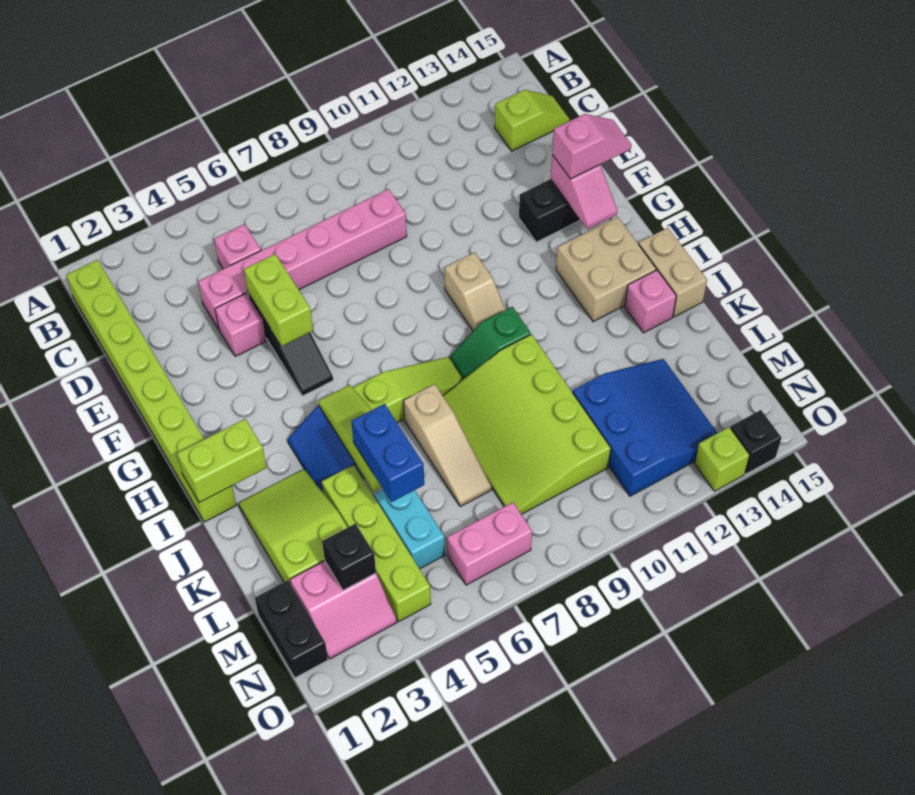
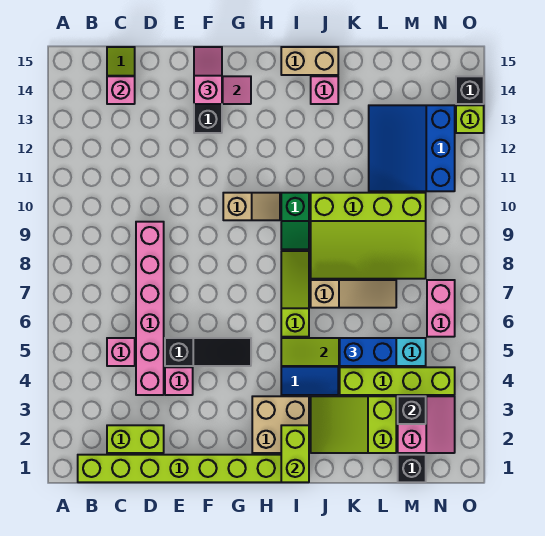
none -> pink brick C14 level 2
lime brick E5:F5 level 2 -> lime brick C2:D2 level 1
tan brick H13:I14 level 1 -> tan brick H2:I3 level 1
blue slope L11:N13 level 1 top 11 -> blue slope L11:N13 level 1 top N
black brick M1:N1 level 1 -> black brick M1 level 1

